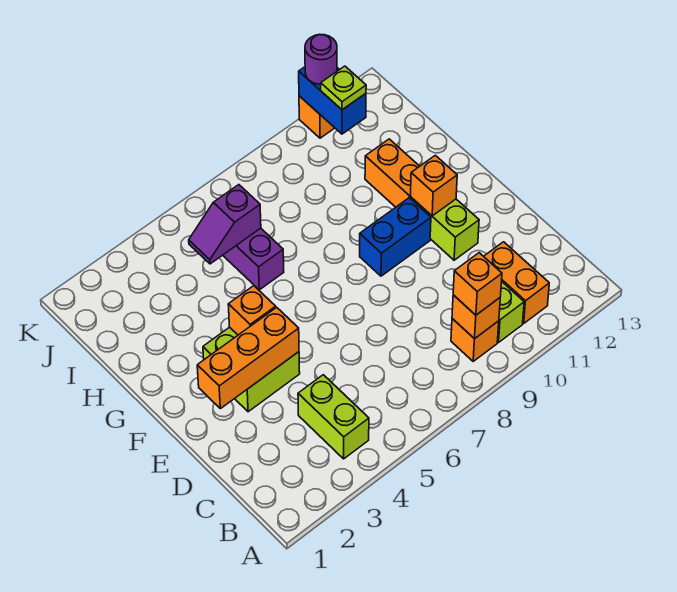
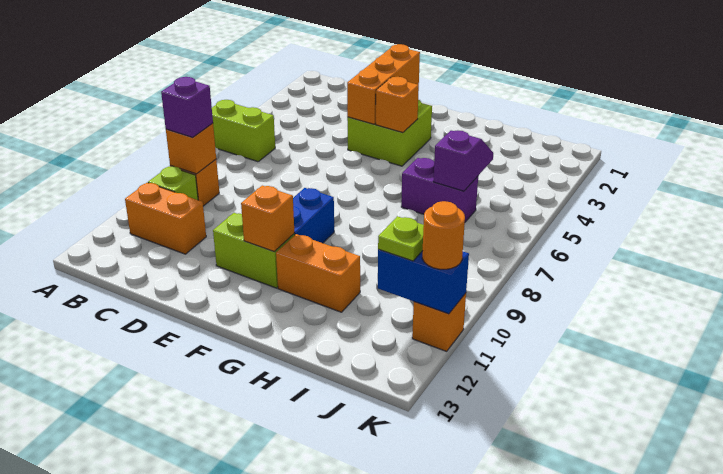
lime brick B4:C4 level 1 -> lime brick A6:B6 level 1
orange brick B9 level 3 -> purple brick B9 level 3
purple round brick K11 level 3 -> orange round brick K11 level 3

